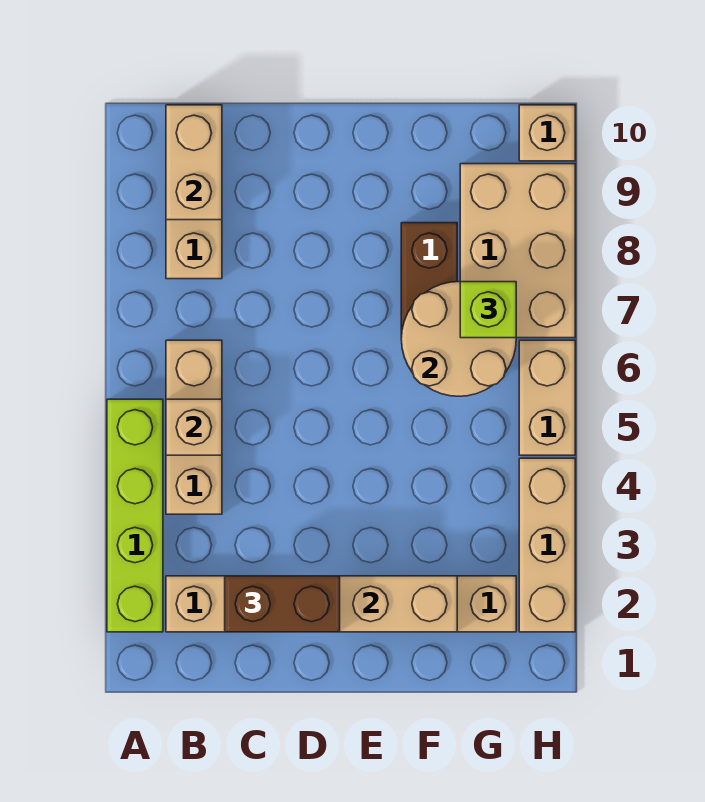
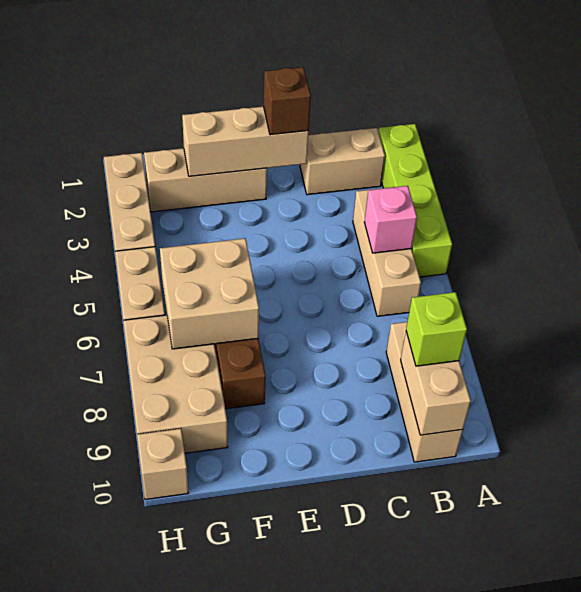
tan brick B5 level 2 -> pink brick B5 level 2
brown brick C2:D2 level 3 -> brown brick D2 level 3
tan round brick F6:G7 level 2 -> tan brick F6:G7 level 2
lime brick G7 level 3 -> lime brick B9 level 3

